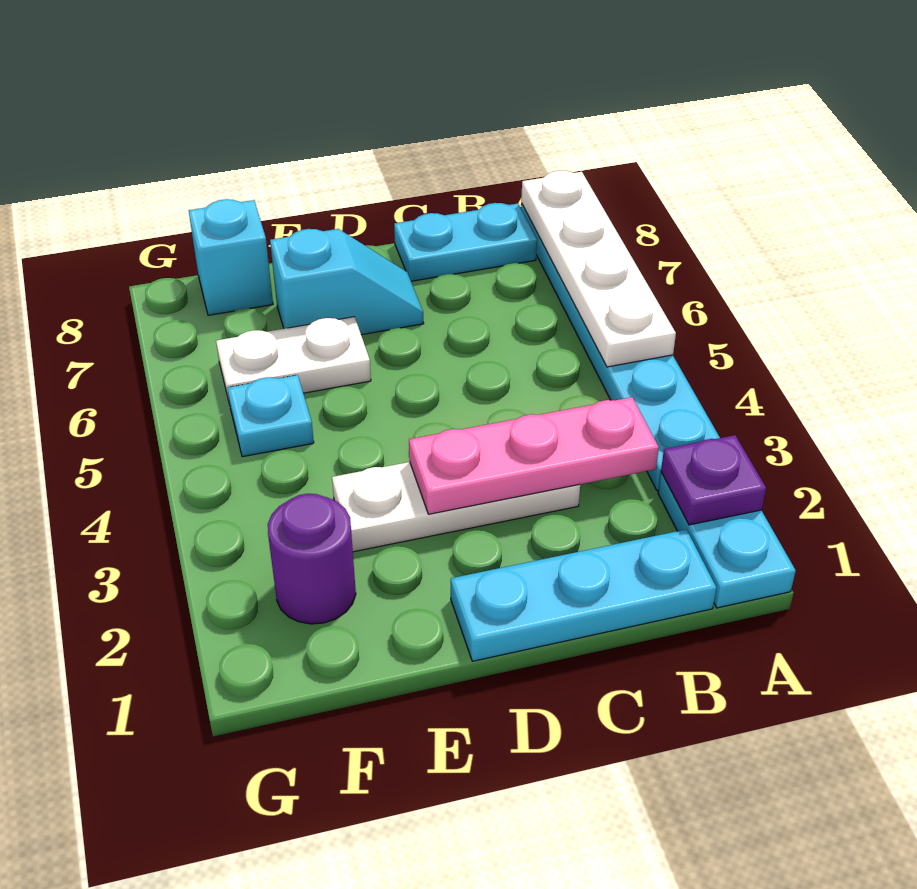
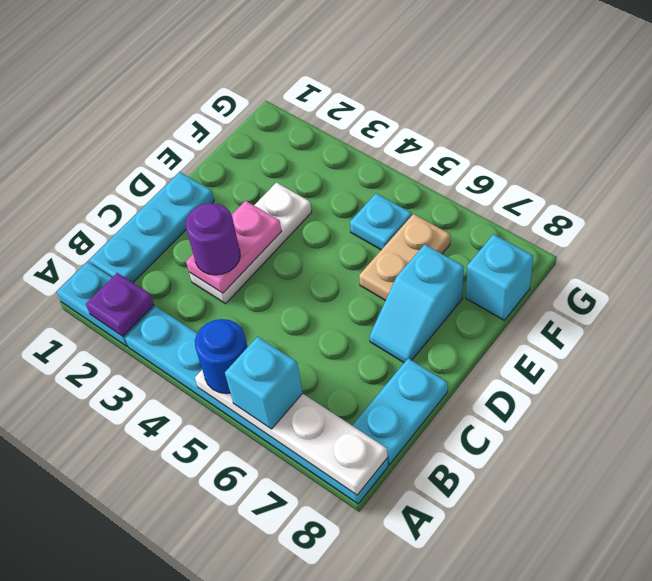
none -> blue round brick A5 level 3
none -> cyan brick A6 level 3
pink plate B3:D3 level 2 -> pink plate C3:D3 level 2
white plate E6:F6 level 1 -> tan plate E6:F6 level 1
purple round brick F2 level 1 -> purple round brick C3 level 3

